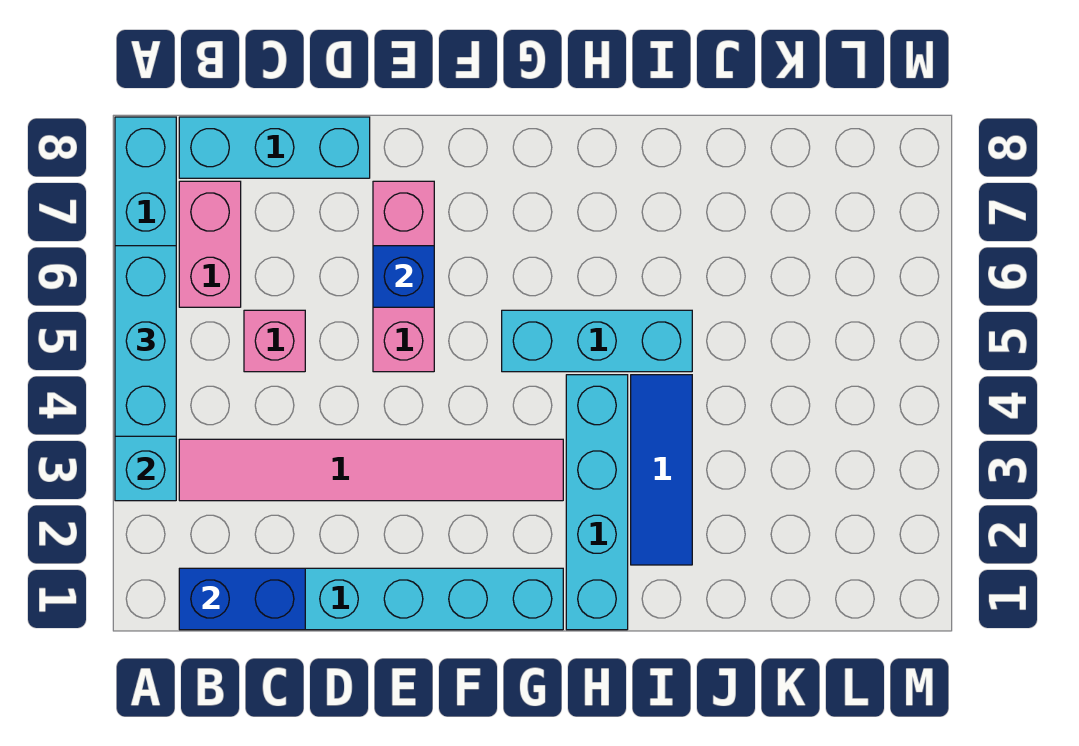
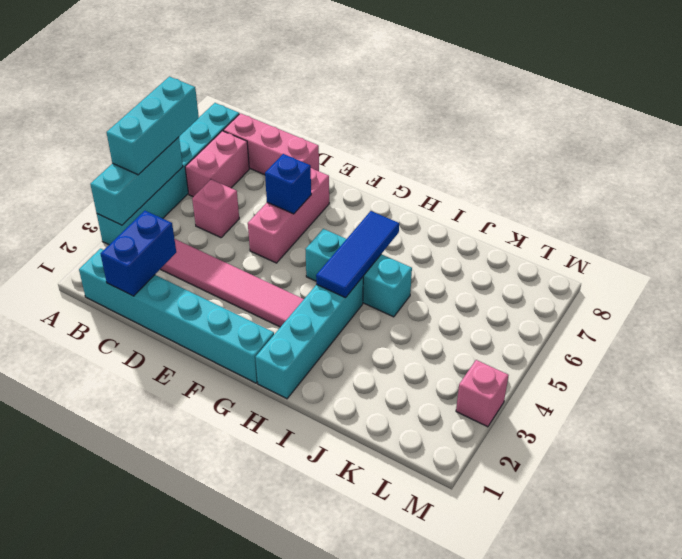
blue brick B1:C1 level 2 -> blue brick C1:C2 level 2
cyan brick B8:D8 level 1 -> pink brick B8:D8 level 1
blue tile I2:I4 level 1 -> blue tile H4:H6 level 2
none -> pink brick M3 level 1

